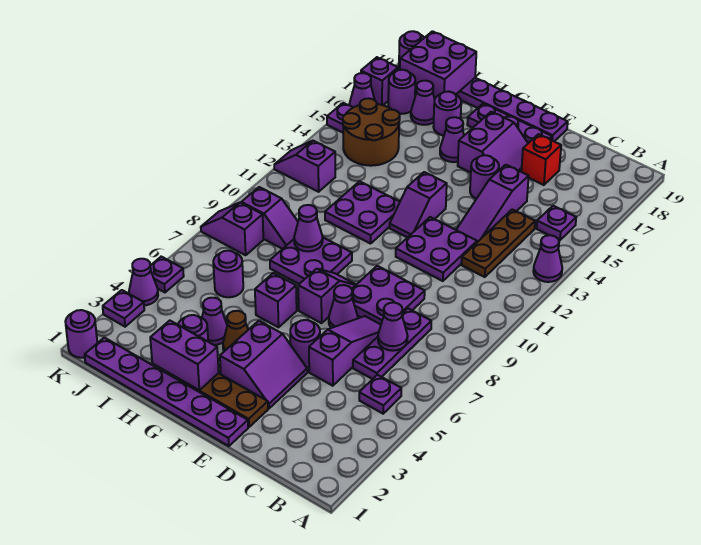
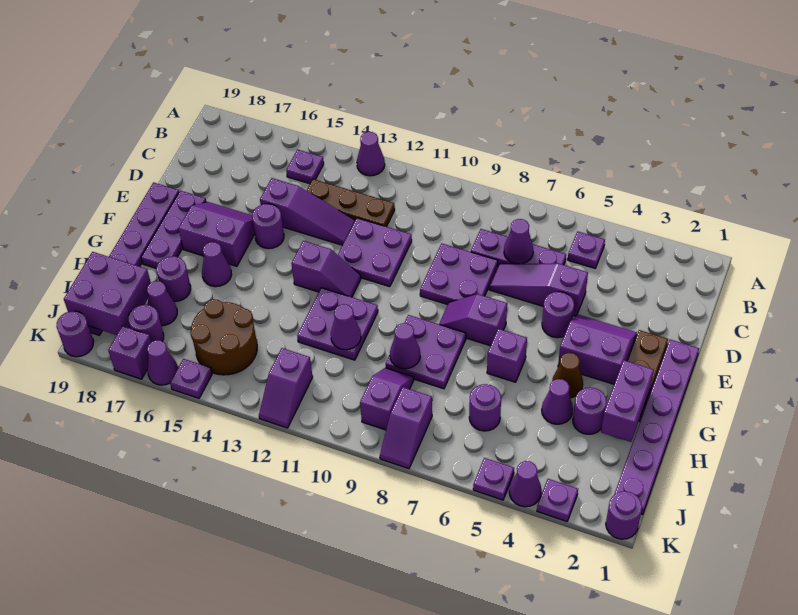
red brick D17 level 1 -> none
purple cone E7 level 1 -> purple cone H11 level 2

